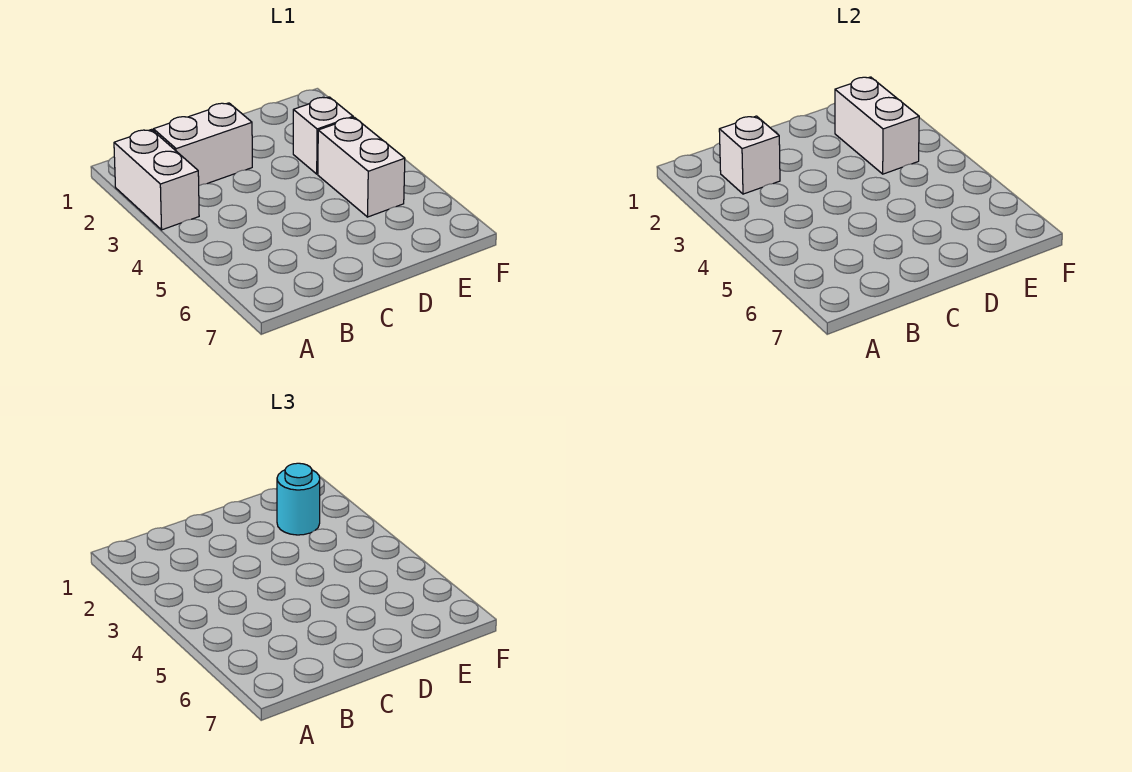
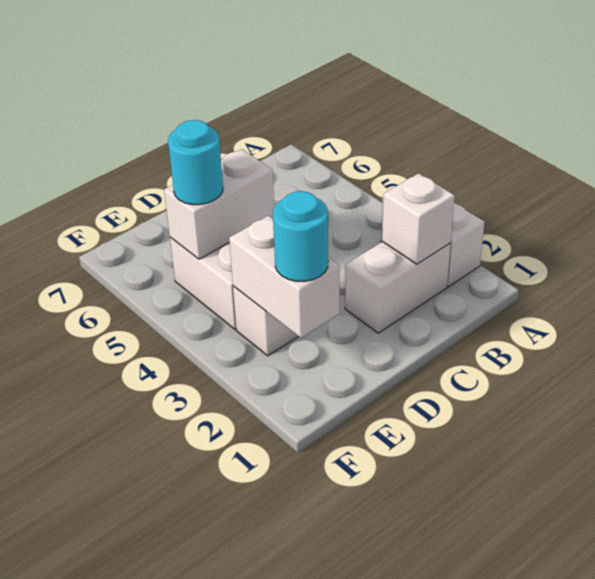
none -> white brick D5:E5 level 2
none -> cyan round brick E5 level 3

